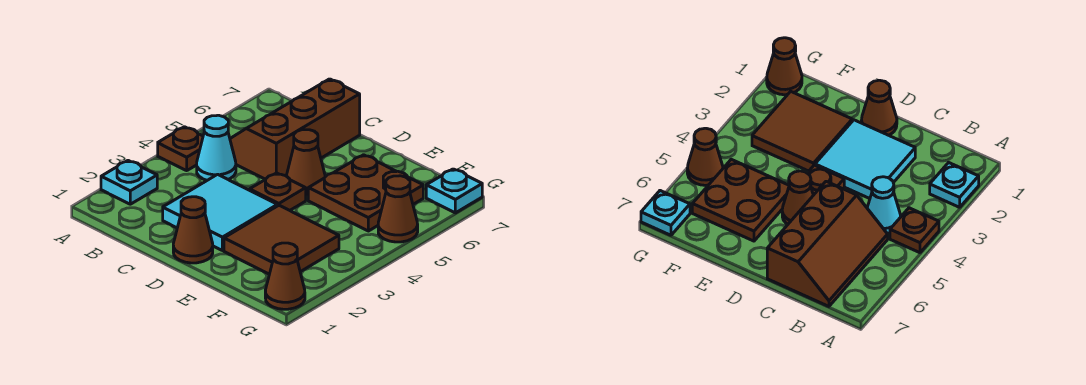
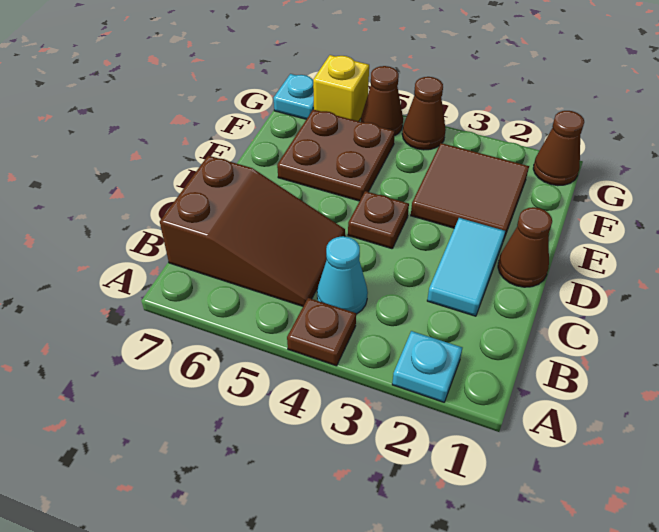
brown slope B5:C7 level 1 top C -> brown slope B5:C7 level 1 top 7
cyan tile C2:D3 level 1 -> cyan tile C2:D2 level 1
brown cone D5 level 1 -> brown cone G4 level 1
none -> yellow brick G6 level 1

